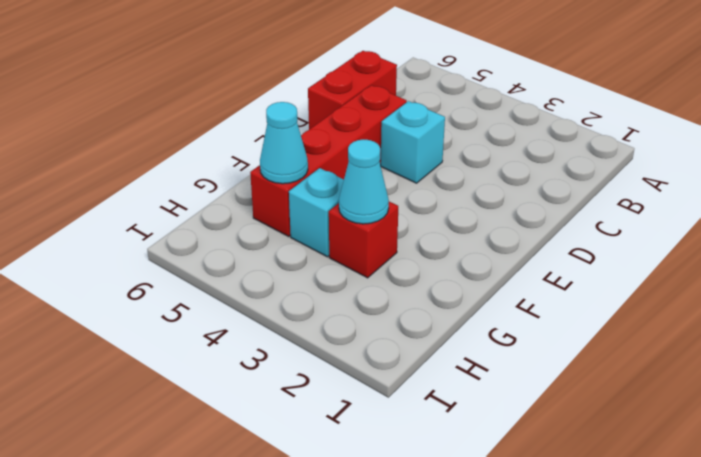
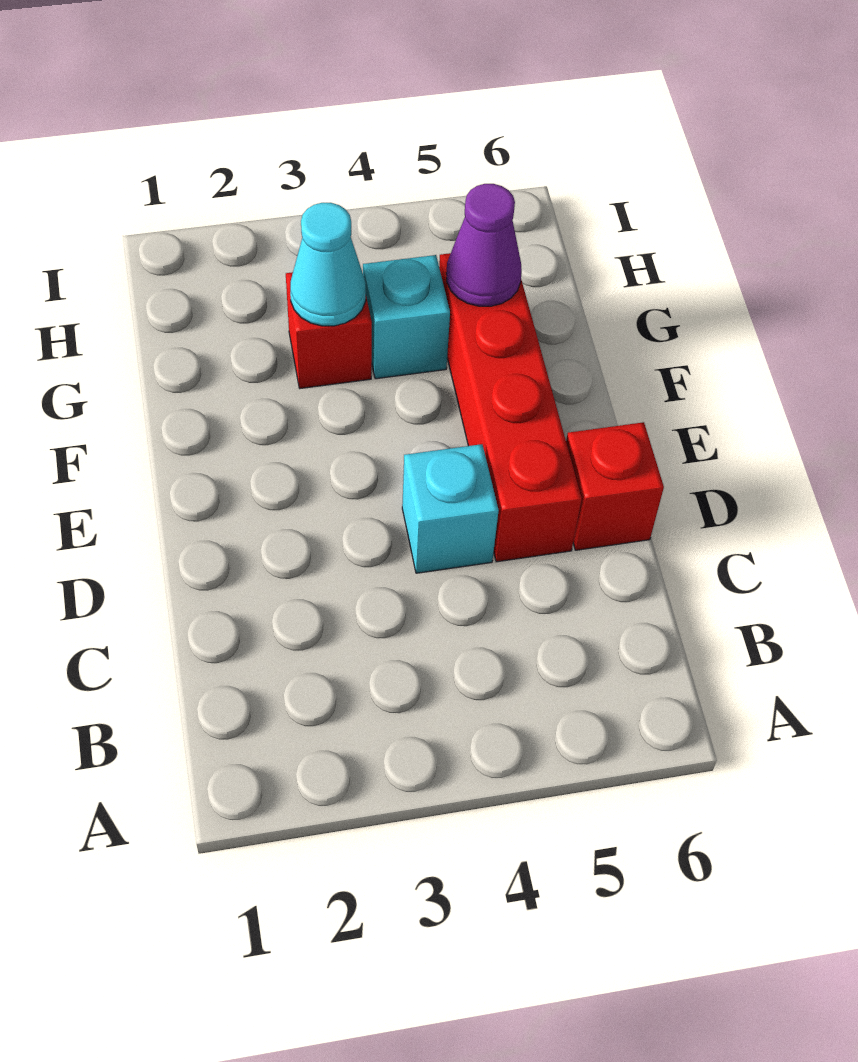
red brick C6:D6 level 1 -> red brick D6 level 1
cyan cone G5 level 2 -> purple cone G5 level 2

